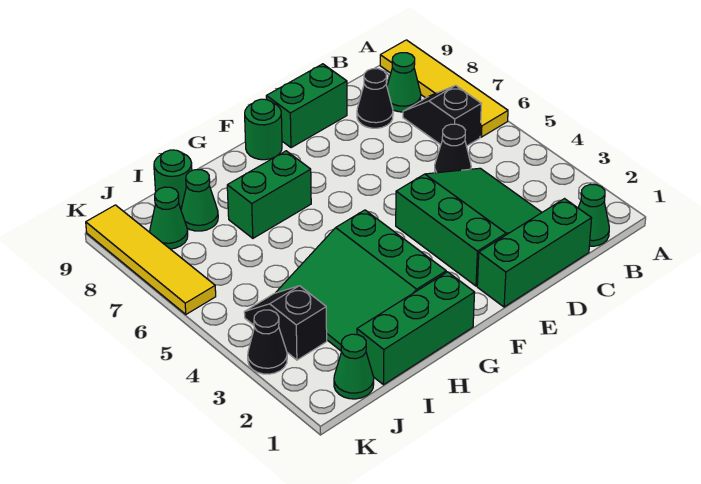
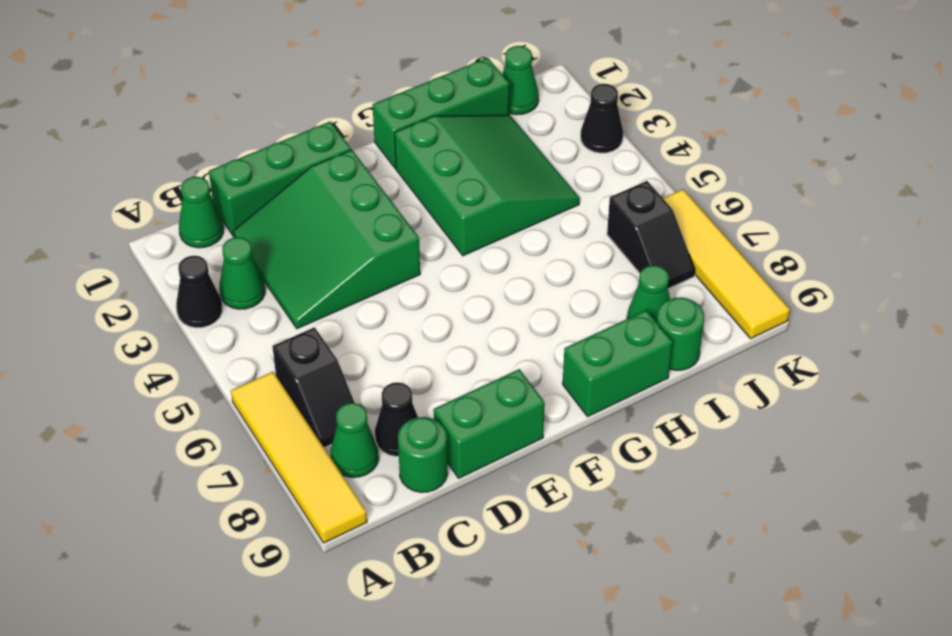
black cone C5 level 1 -> black cone A3 level 1
green round brick F9 level 1 -> green round brick C9 level 1
green brick G7:H7 level 1 -> green brick G9:H9 level 1
black slope J3:J4 level 1 top 3 -> black slope J6:J7 level 1 top 6
green cone J8 level 1 -> green cone B3 level 1

